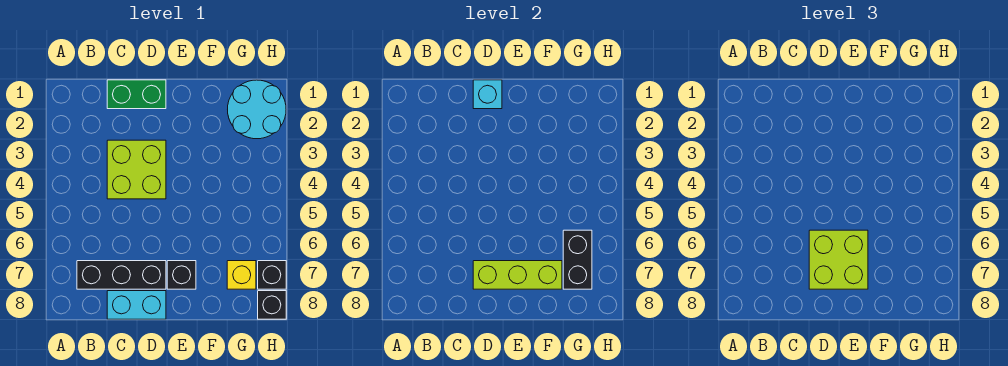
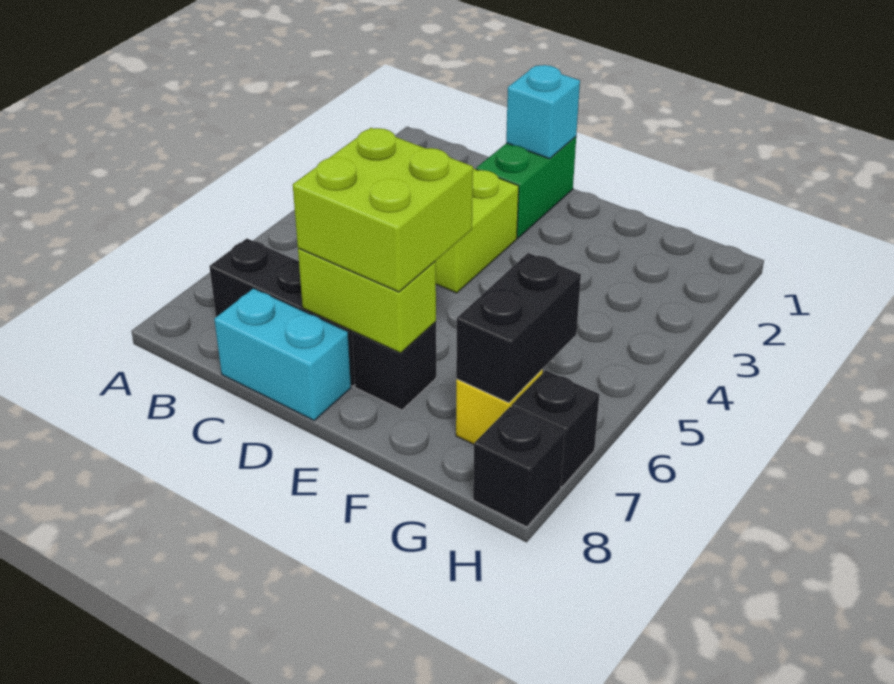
green brick C1:D1 level 1 -> green brick D1:D2 level 1
lime brick D7:F7 level 2 -> lime brick D7:E7 level 2
cyan round brick G1:H2 level 1 -> none

